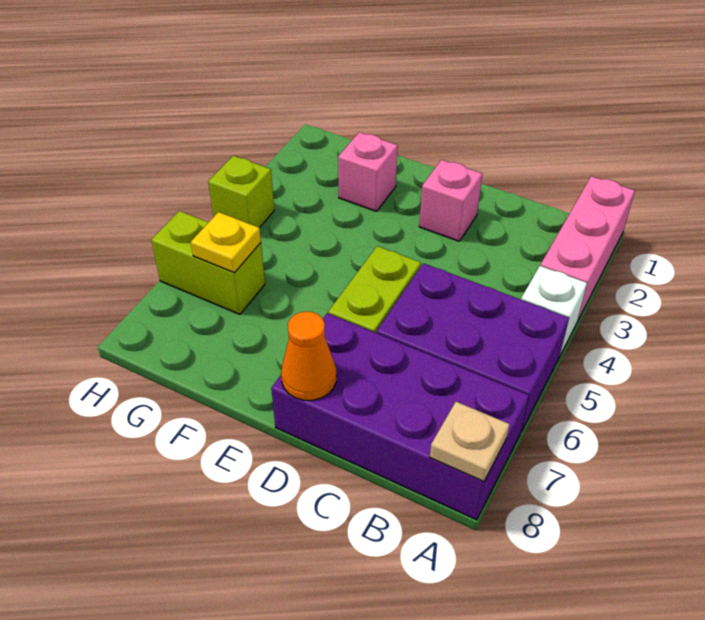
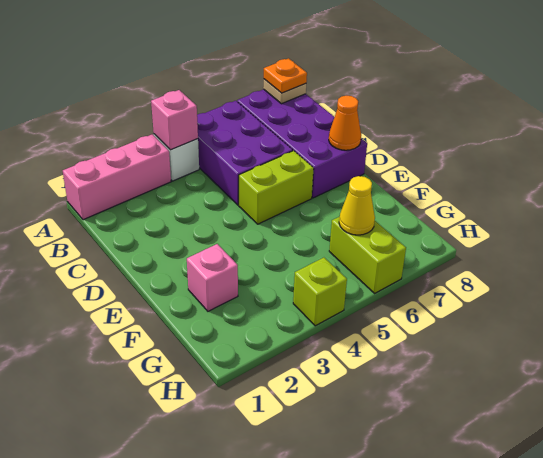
none -> orange plate A8 level 3
pink brick D2 level 1 -> pink brick A4 level 2
yellow plate G6 level 2 -> yellow cone G6 level 2

